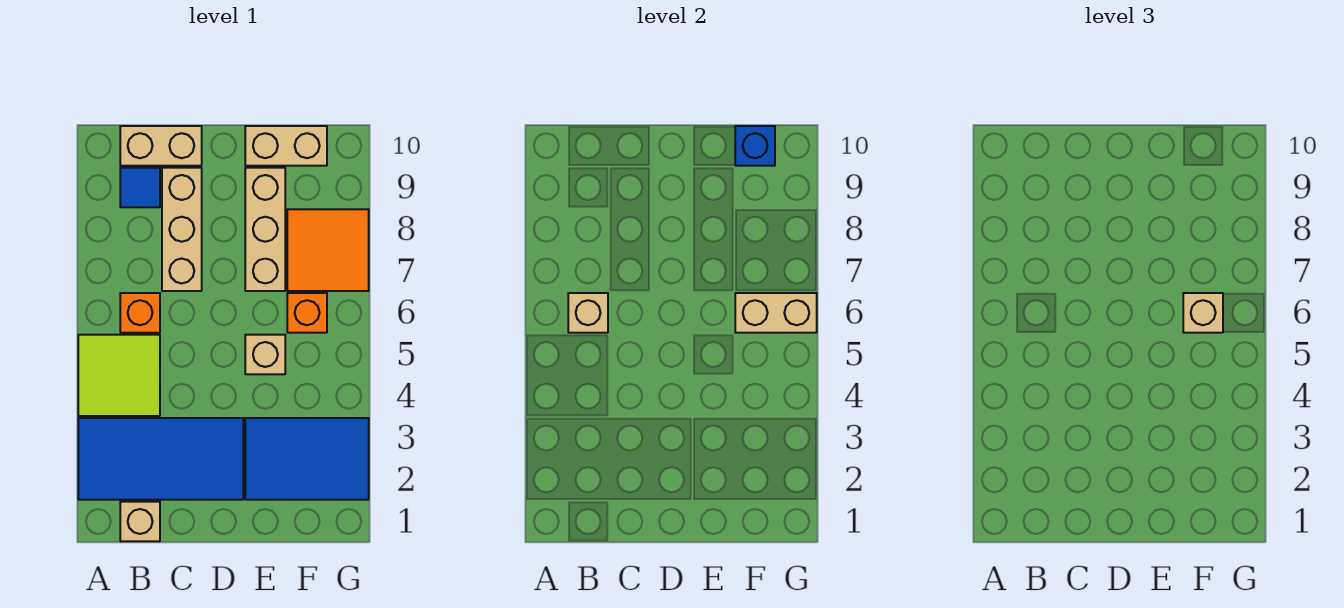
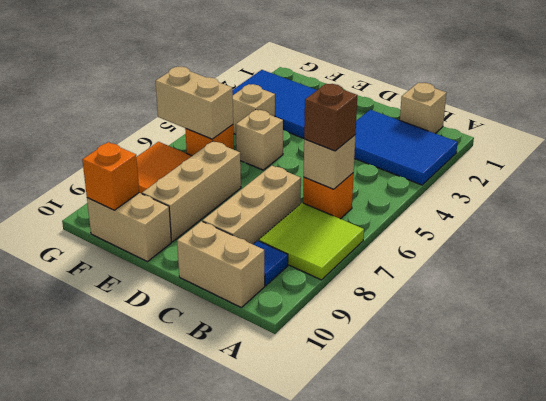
blue tile A2:D3 level 1 -> blue tile A2:C3 level 1
lime tile A4:B5 level 1 -> lime tile A7:B8 level 1
none -> brown brick B6 level 3
tan brick F6 level 3 -> tan brick F4 level 1
blue brick F10 level 2 -> orange brick F10 level 2

